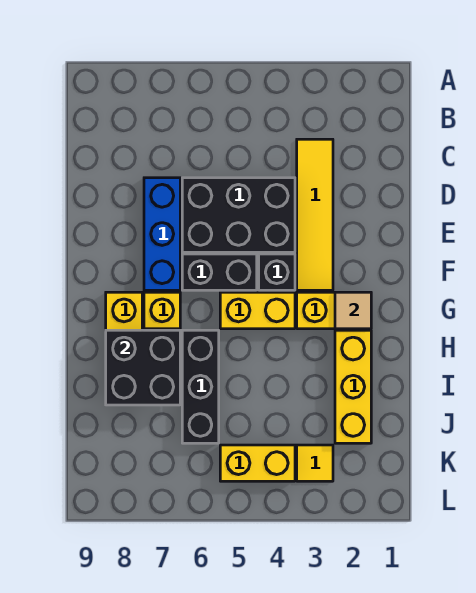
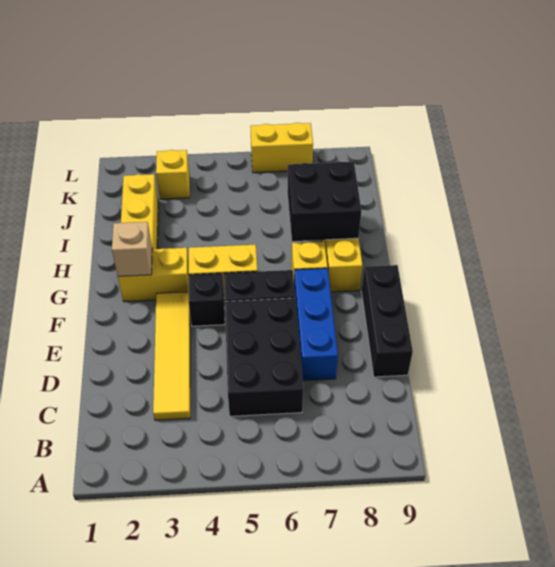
black brick D4:E6 level 1 -> black brick C5:E6 level 1
tan tile G2 level 2 -> tan brick G2 level 2
black brick H6:J6 level 1 -> black brick D9:F9 level 1
yellow tile K3 level 1 -> yellow brick K3 level 1
yellow brick K4:K5 level 1 -> yellow brick L6:L7 level 1

